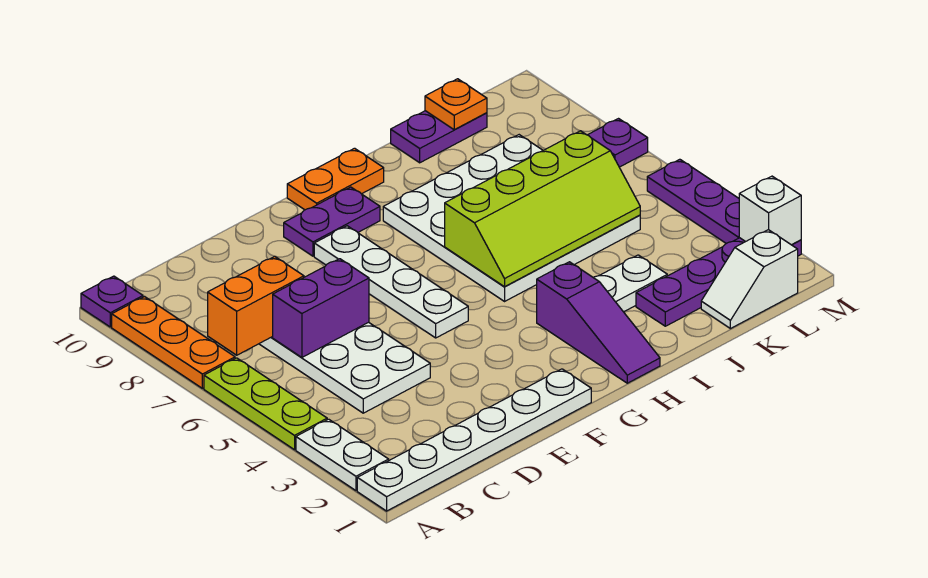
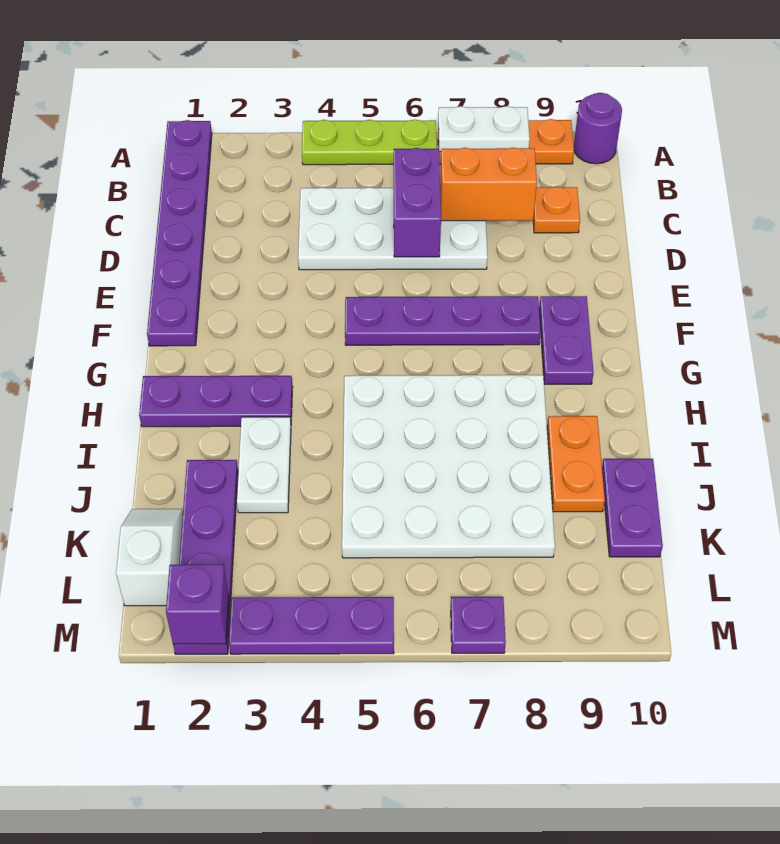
white plate A1:F1 level 1 -> purple plate A1:F1 level 1
white plate A2:A3 level 1 -> white plate A7:A8 level 2
purple plate A10 level 1 -> purple round brick A10 level 1
orange brick B7:C7 level 2 -> orange brick C7:C8 level 2
white plate F5:F8 level 1 -> purple plate F5:F8 level 1
orange plate G10:H10 level 1 -> orange plate I9:J9 level 1
purple slope H1:H3 level 1 top 3 -> purple plate H1:H3 level 1
lime slope H5:K6 level 2 top 6 -> none
orange plate K10 level 2 -> orange plate C9 level 1
white brick M2 level 2 -> purple brick M2 level 2

